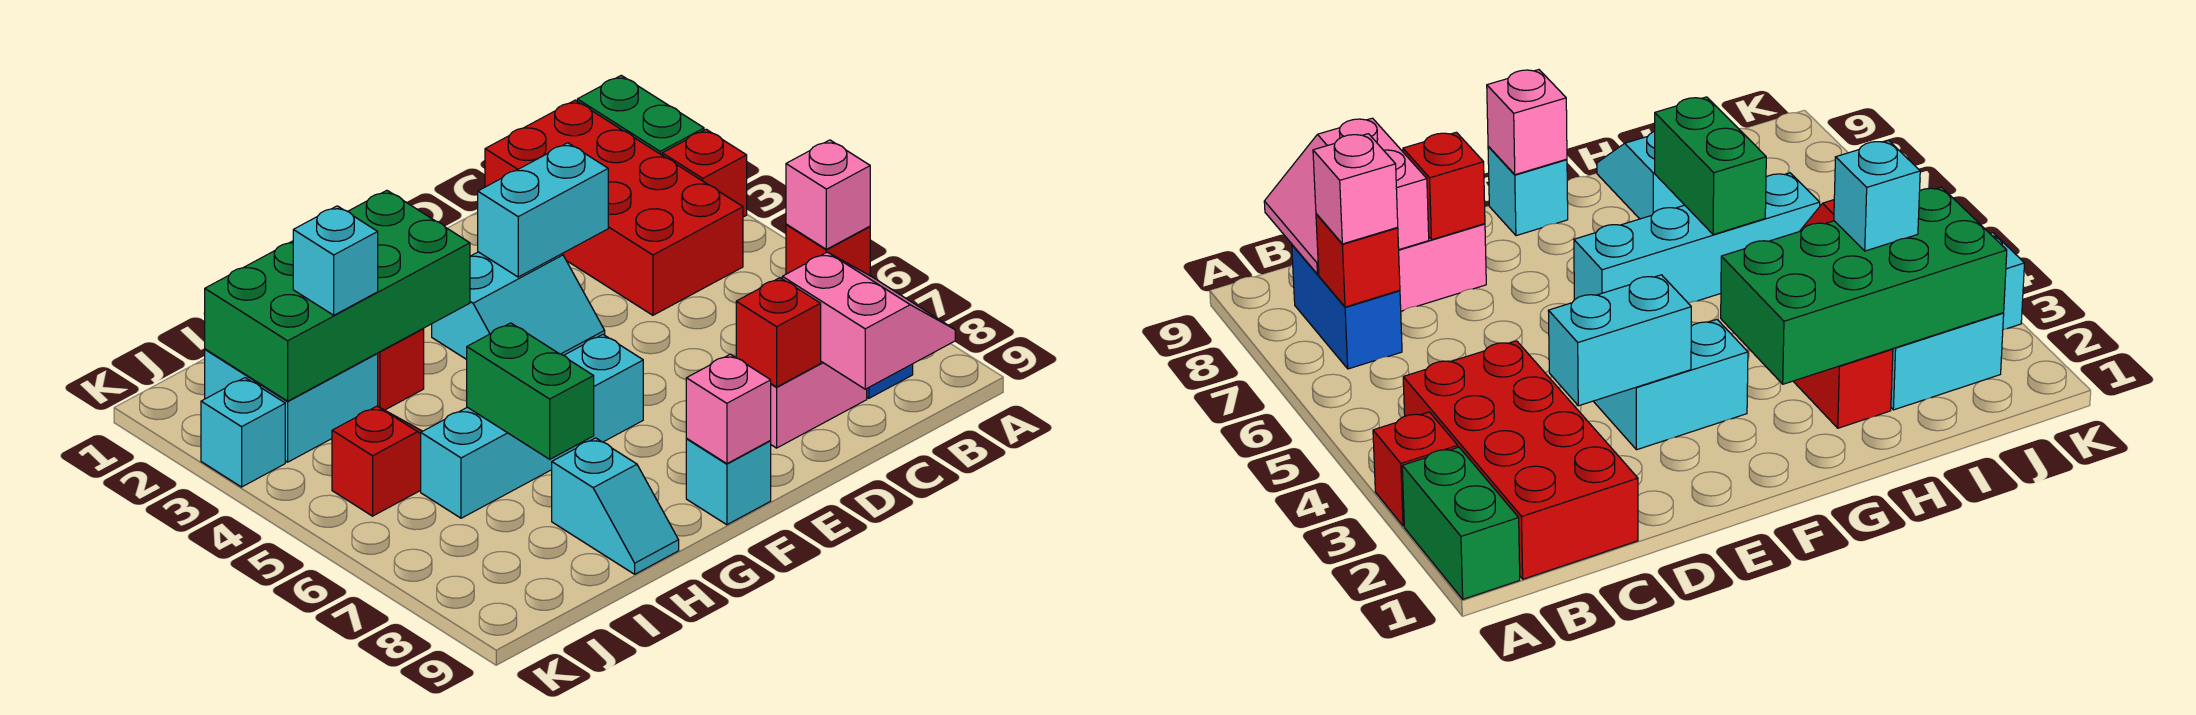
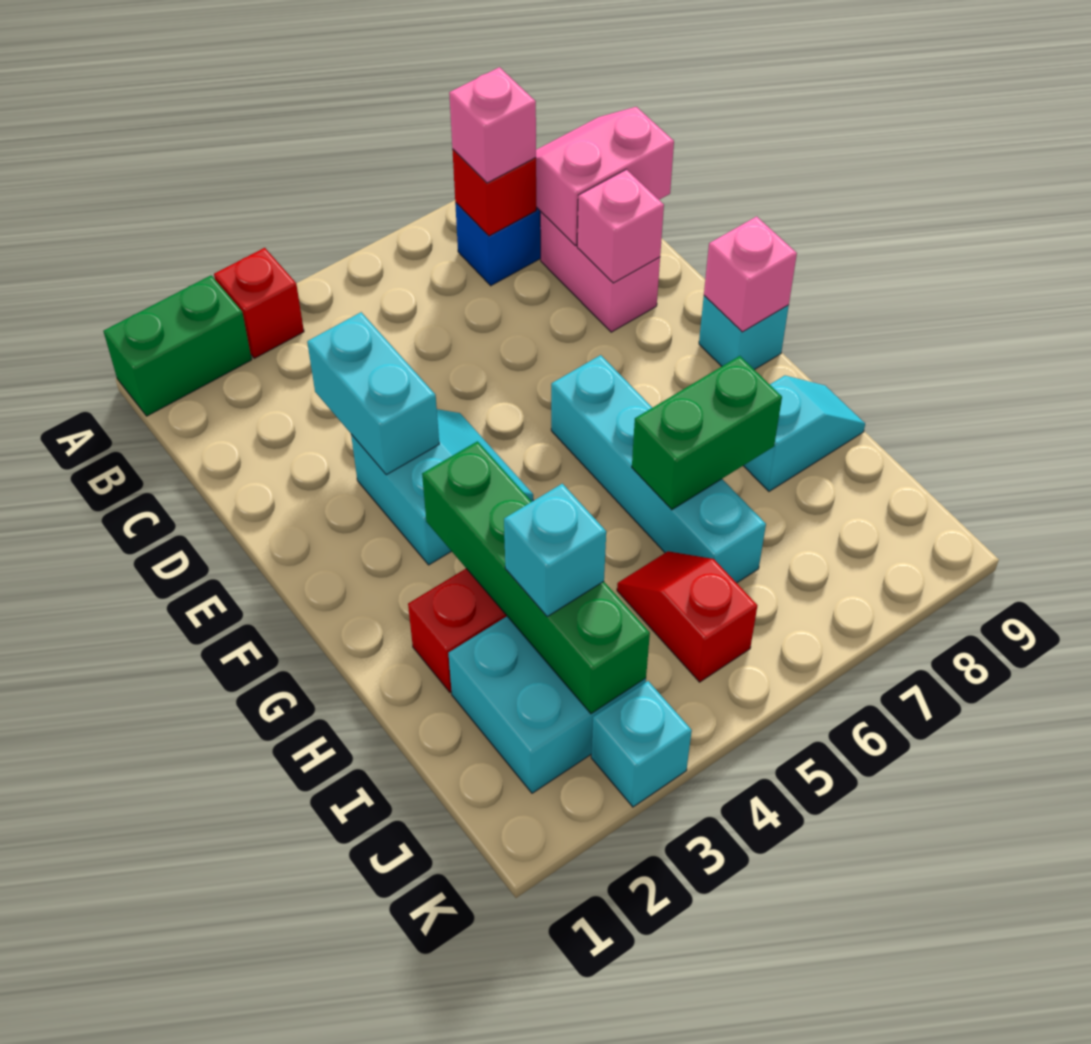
red brick B1:C4 level 1 -> none
red brick D8 level 2 -> pink brick D8 level 2
green brick G2:J3 level 2 -> green brick G3:J3 level 2

